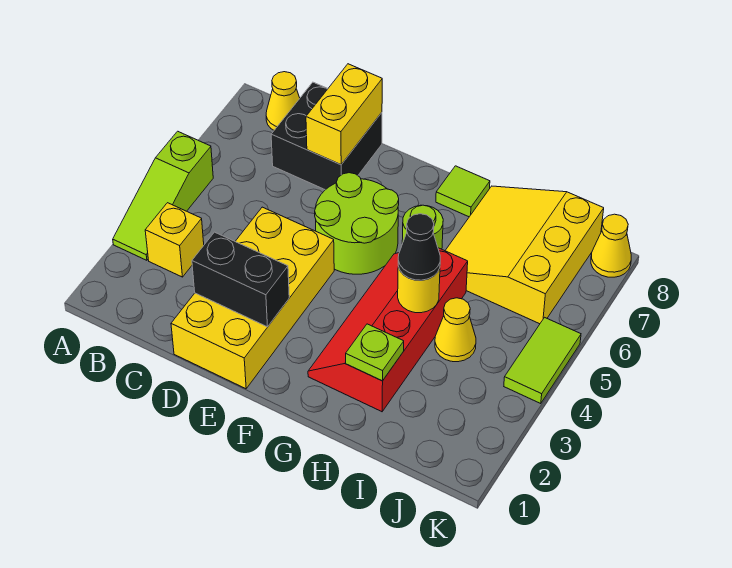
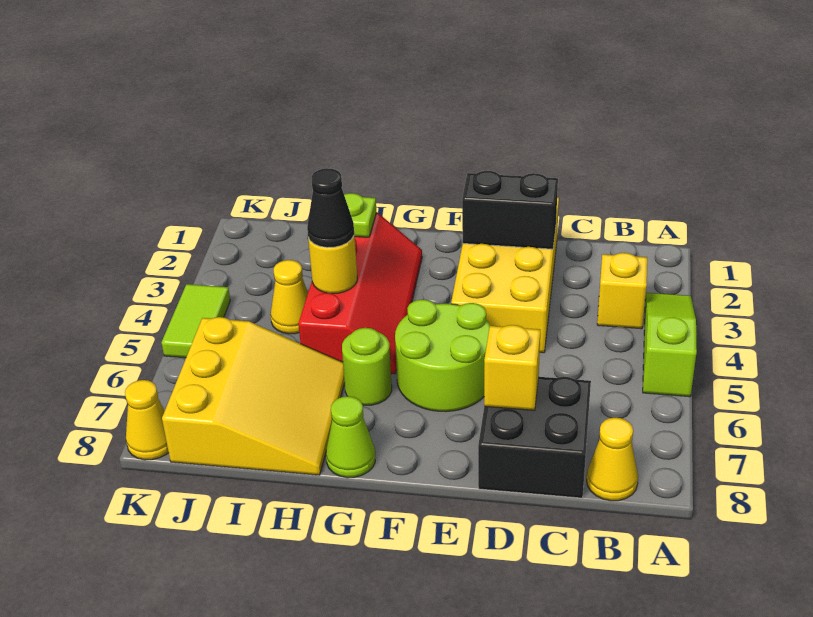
yellow brick D7:D8 level 2 -> yellow brick D7 level 2
lime tile G8 level 1 -> lime cone G8 level 1

